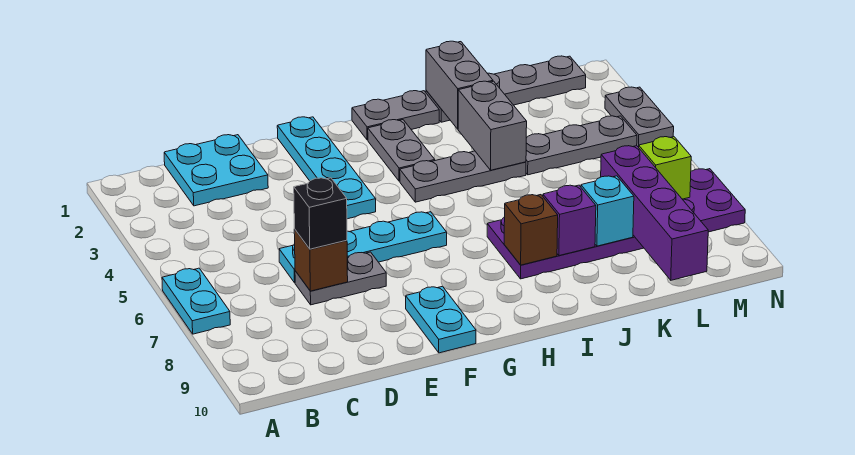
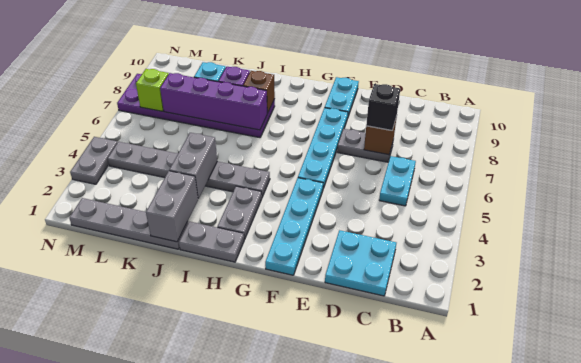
cyan plate A6:A7 level 1 -> cyan plate C5:C6 level 1
cyan plate D6:G6 level 1 -> cyan plate F5:F8 level 1
purple brick L7:L10 level 2 -> purple brick I7:L7 level 2

